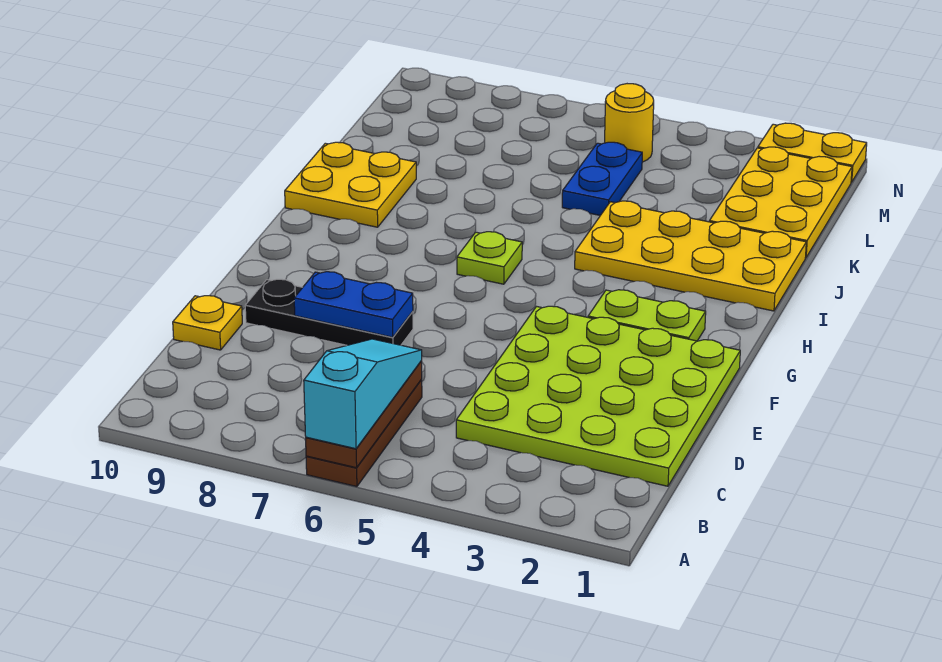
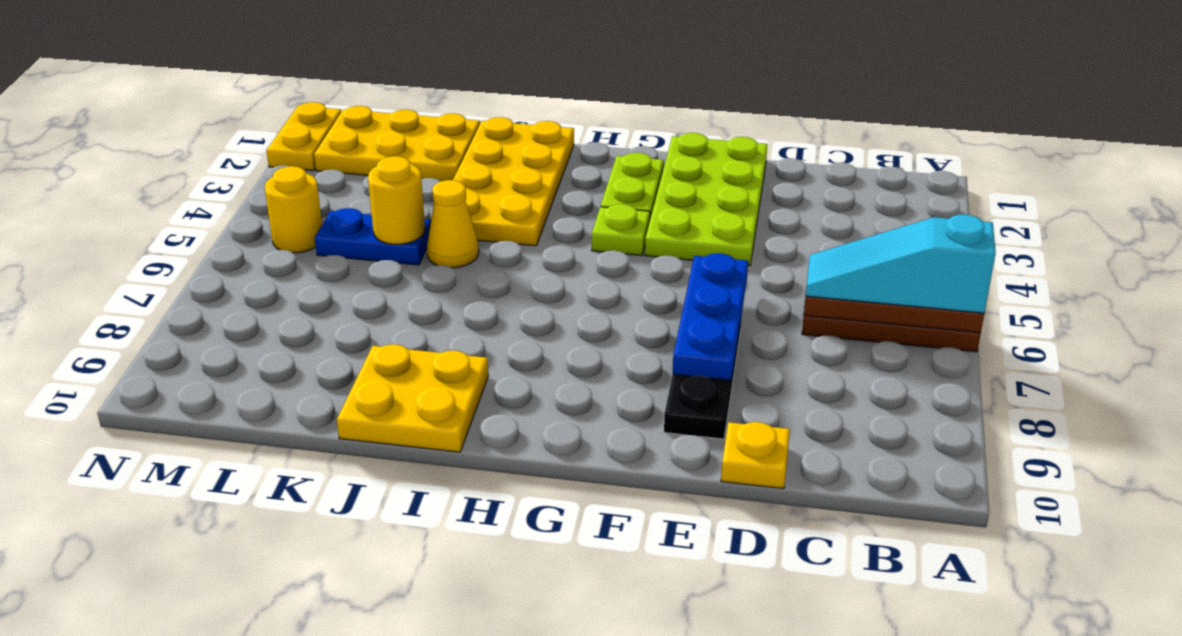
lime plate C1:F4 level 1 -> lime plate E1:F4 level 1
blue plate E7:E8 level 2 -> blue plate E6:E8 level 2
lime plate H6 level 1 -> lime plate G4 level 1
none -> yellow cone J5 level 1
none -> yellow round brick K5 level 2

